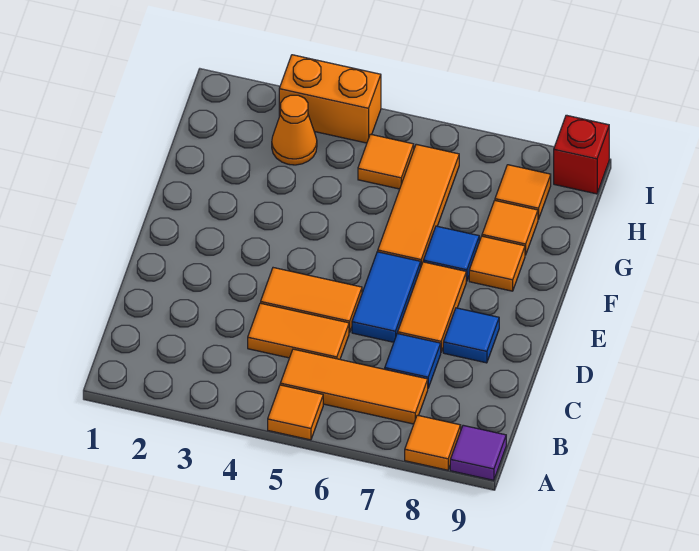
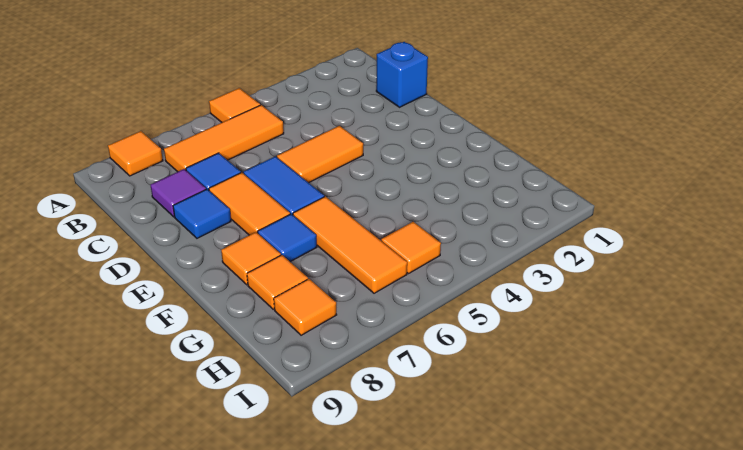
purple tile A9 level 1 -> purple tile C8 level 1
none -> blue brick C1 level 1
orange tile C4:C5 level 1 -> none
orange cone H3 level 1 -> none
orange brick I3:I4 level 1 -> none
red brick I9 level 1 -> none

